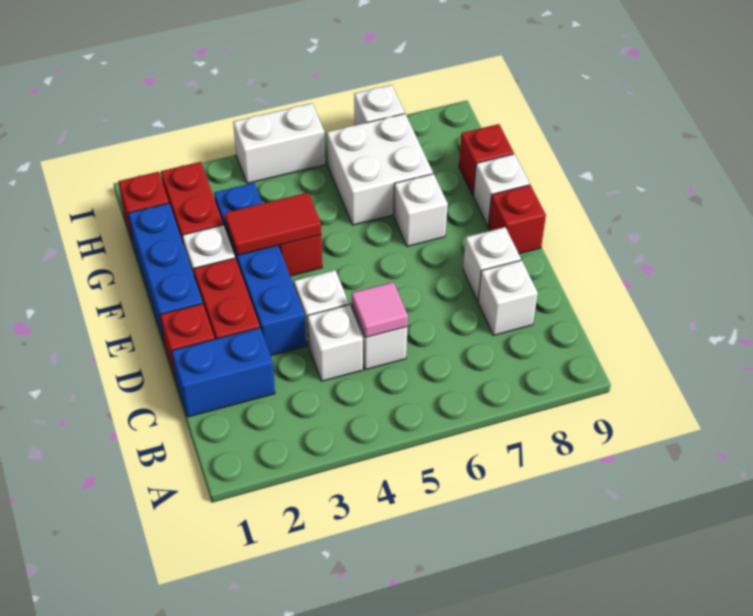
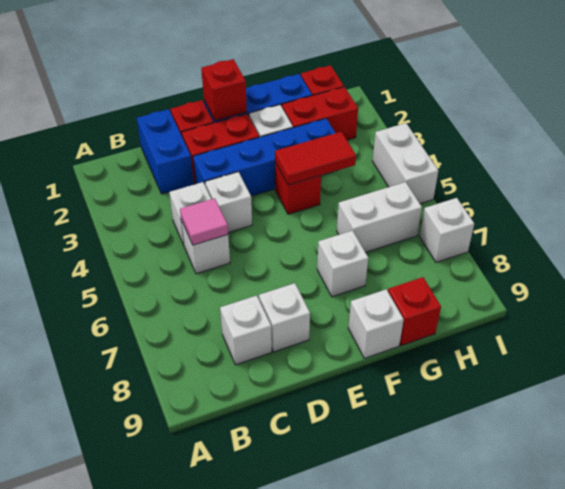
red brick E9 level 1 -> red brick E1 level 2
red tile F3:F4 level 2 -> red tile F4:G4 level 2
white brick G6:H7 level 1 -> white brick G6:H6 level 1

